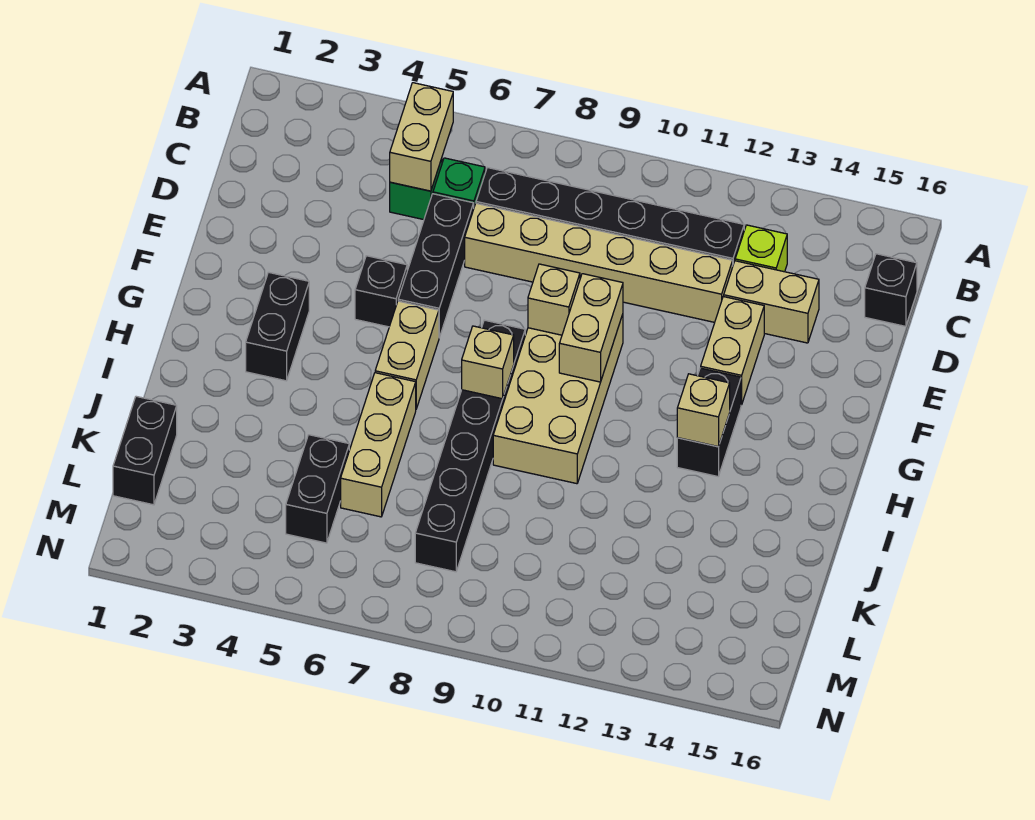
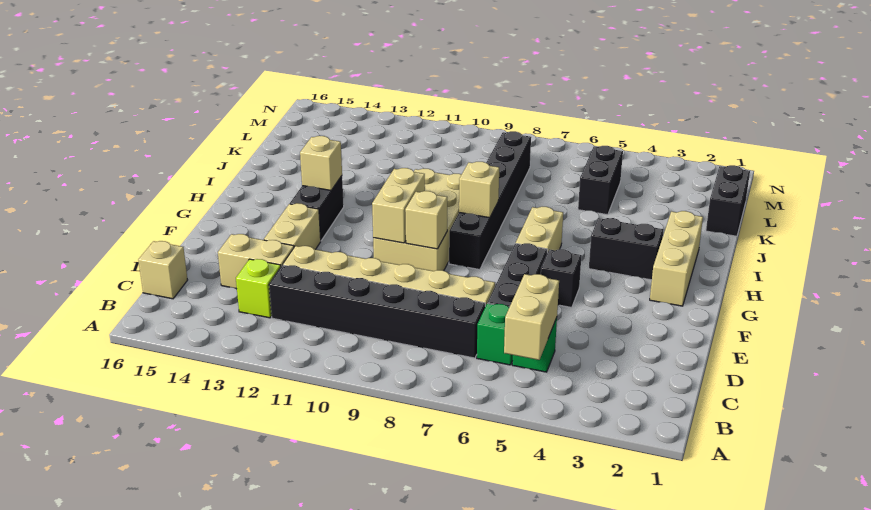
black brick C16 level 1 -> tan brick C16 level 1
black brick G3:H3 level 1 -> black brick H3:H4 level 1
tan brick I6:K6 level 1 -> tan brick G2:I2 level 1

